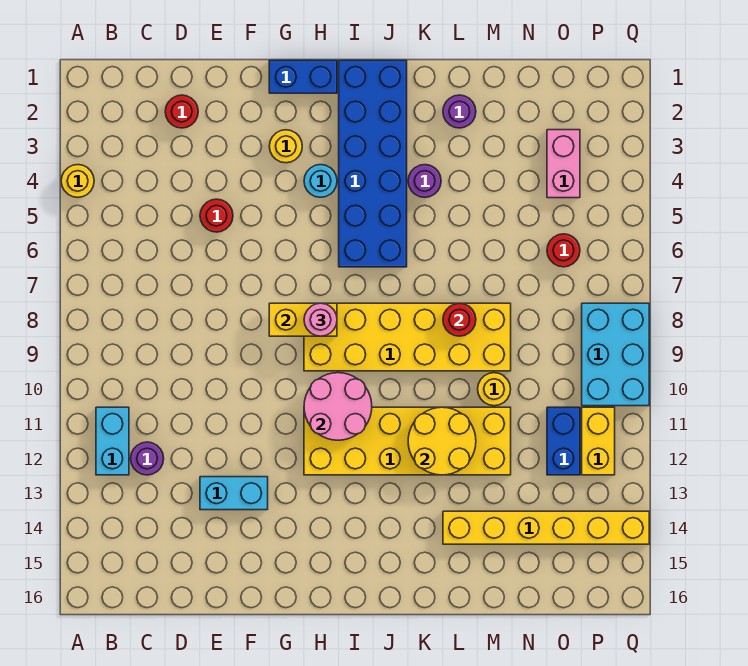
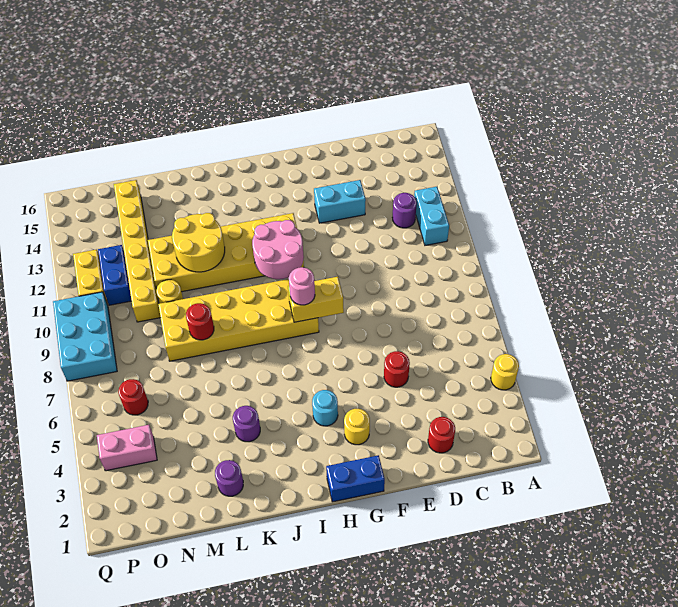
blue brick I1:J6 level 1 -> none
yellow brick L14:Q14 level 1 -> yellow brick N10:N15 level 1
pink brick O3:O4 level 1 -> pink brick O4:P4 level 1

